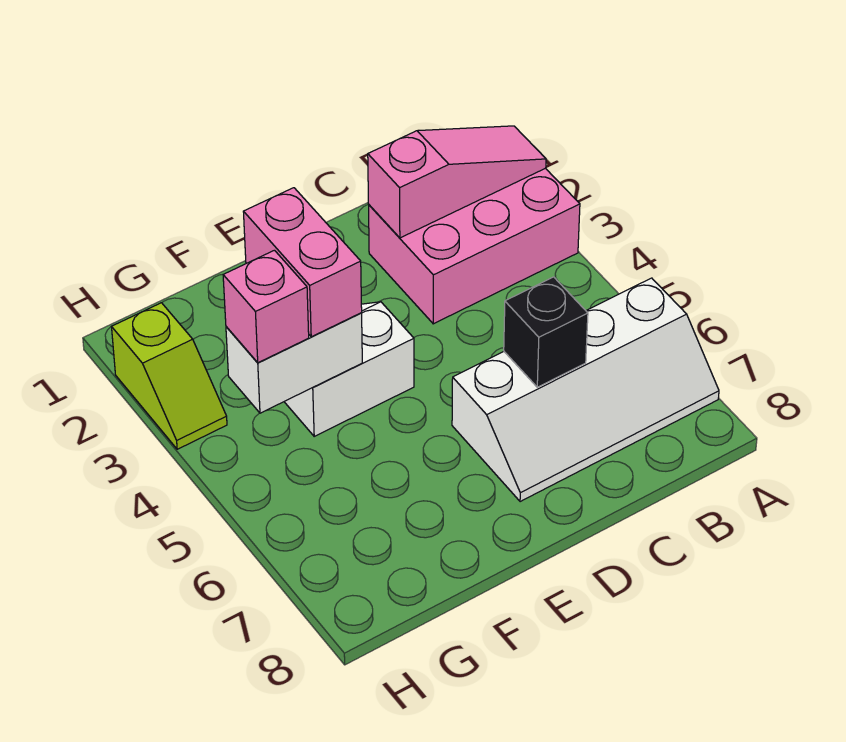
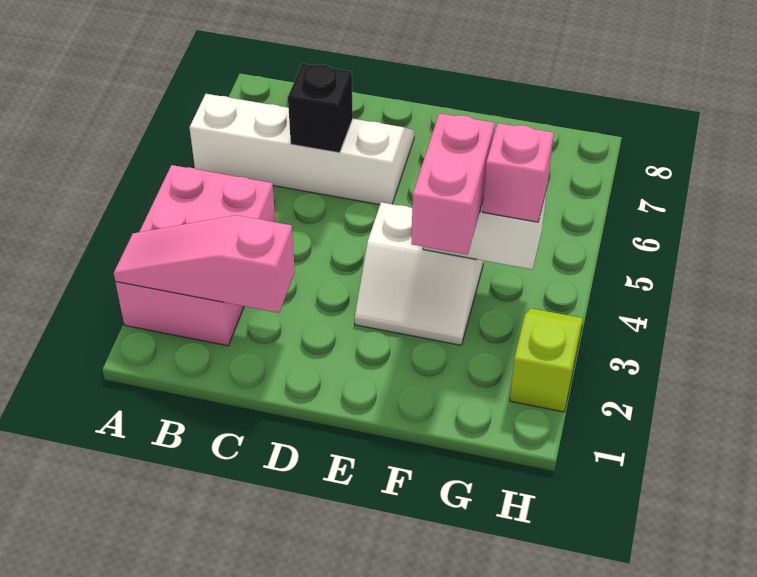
pink brick A2:C3 level 1 -> pink brick A2:B4 level 1

